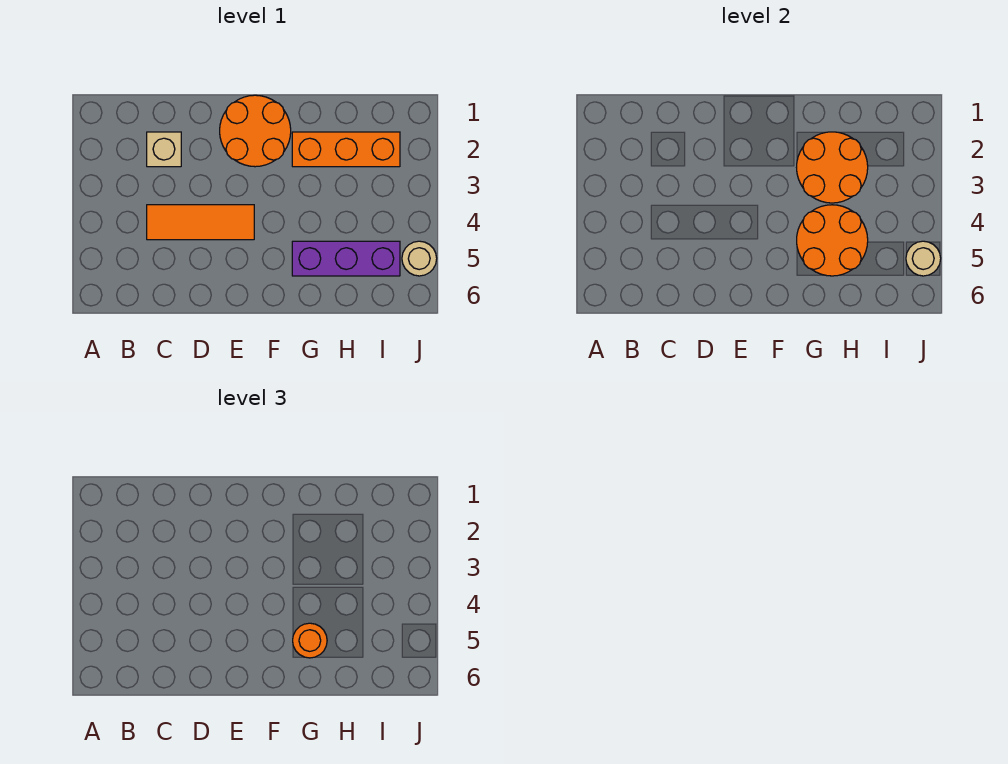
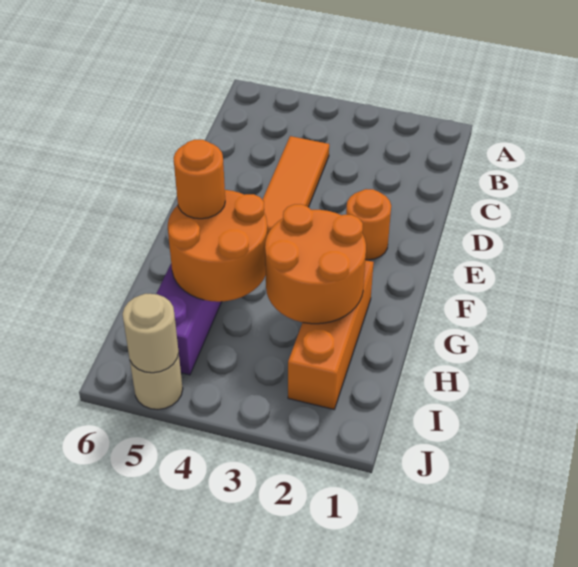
tan brick C2 level 1 -> none
orange round brick E1:F2 level 1 -> orange round brick E2 level 1

